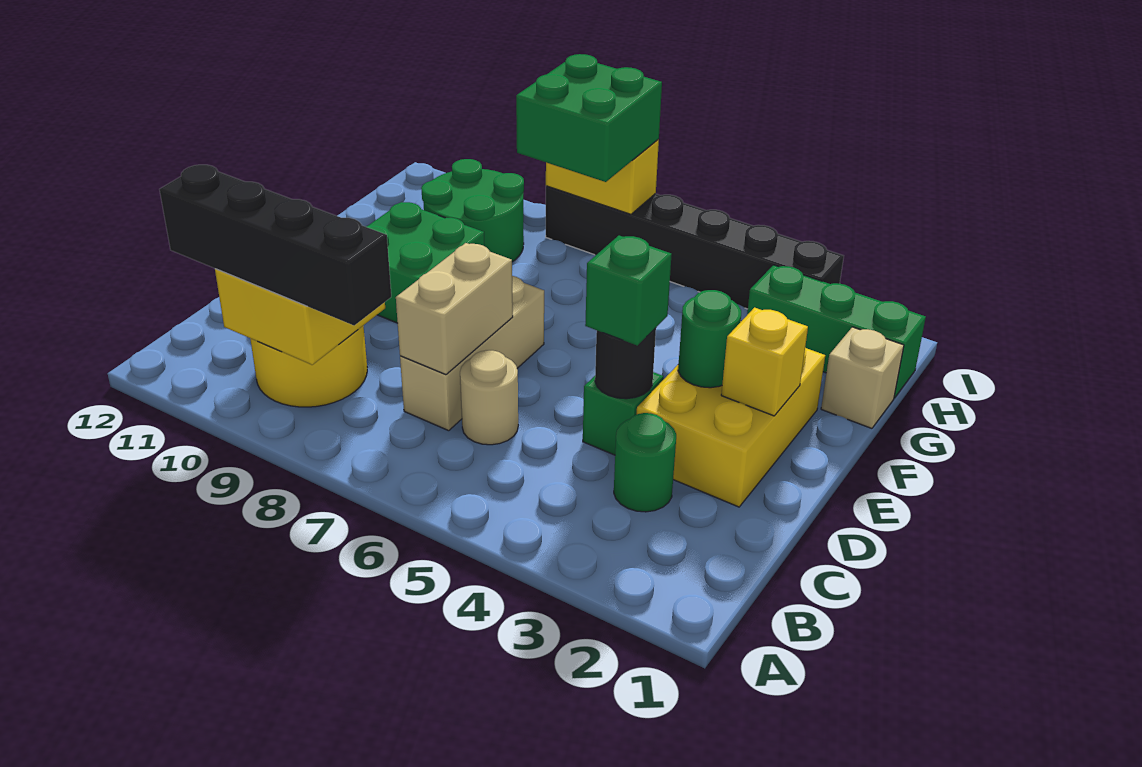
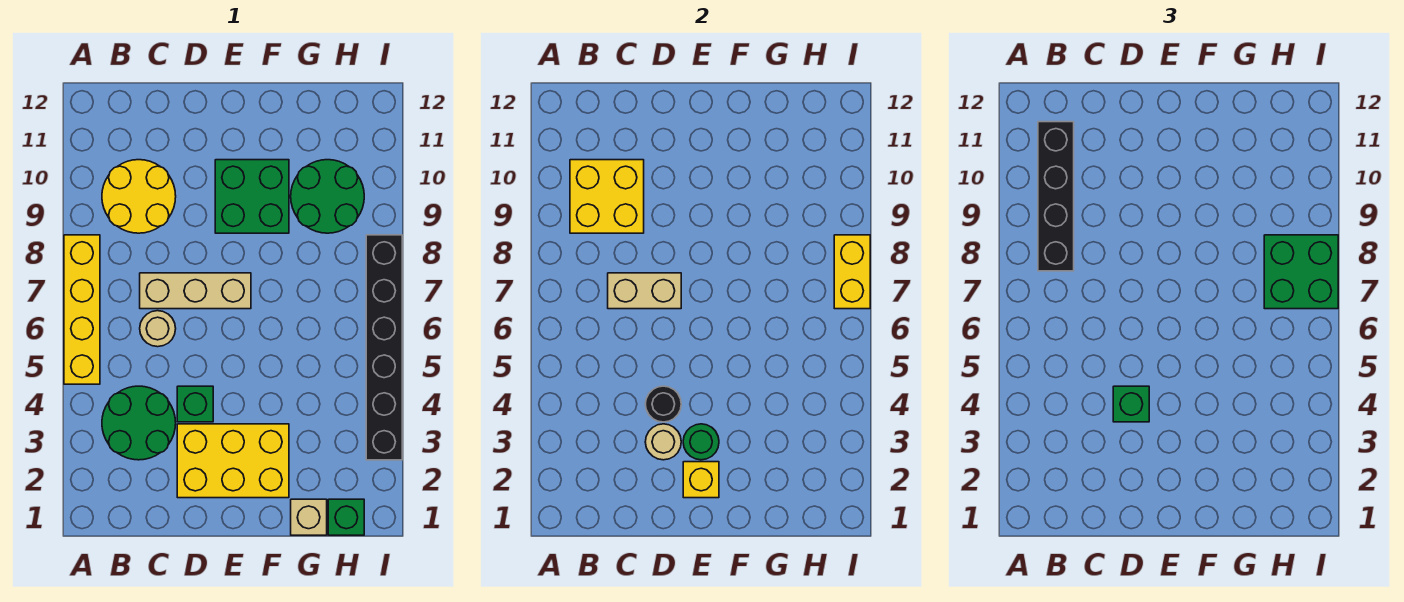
none -> yellow brick A5:A8 level 1
green round brick C3 level 1 -> green round brick B3:C4 level 1
none -> tan round brick D3 level 2
green brick H1:H3 level 1 -> green brick H1 level 1

